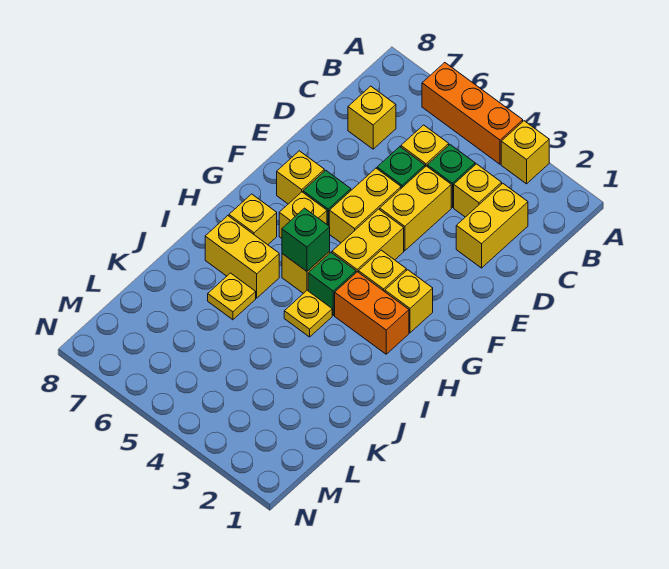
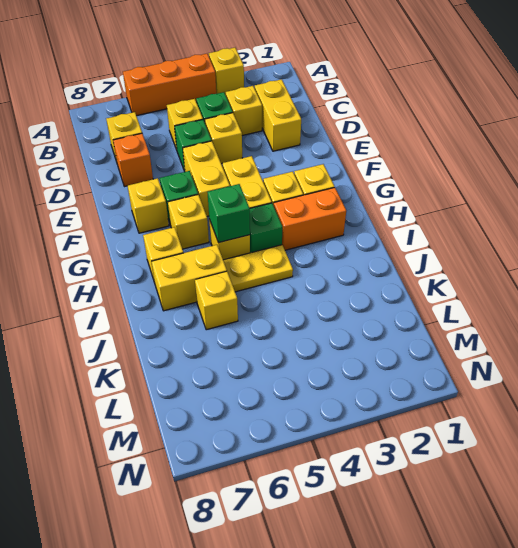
yellow brick D4:E4 level 1 -> yellow brick D4 level 1
none -> orange brick D7 level 1
yellow plate I4 level 1 -> yellow plate I4:I5 level 1
yellow plate J6 level 1 -> yellow brick J6 level 1

